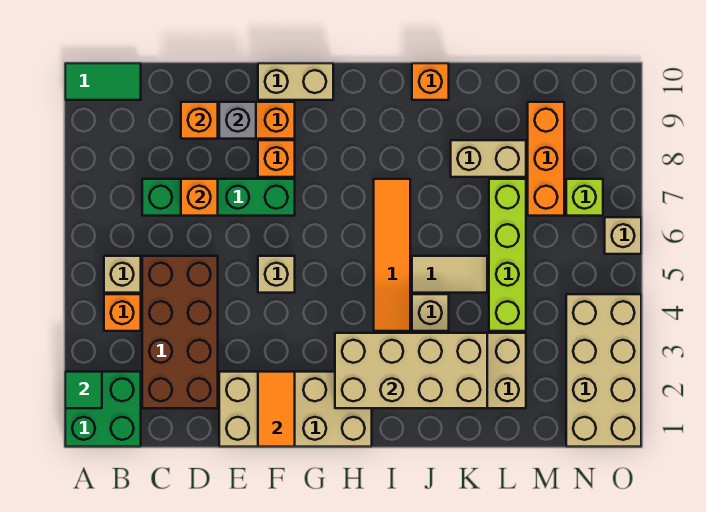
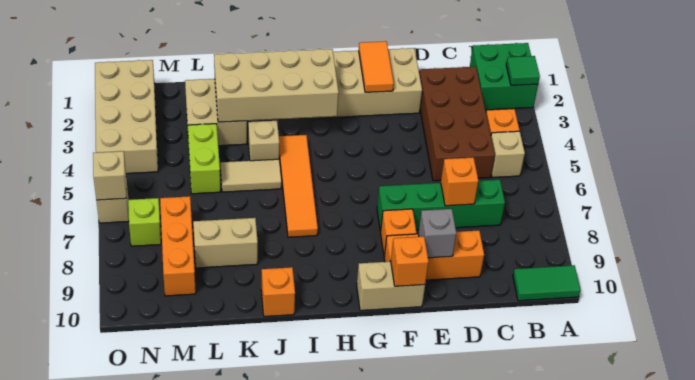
orange brick D9 level 2 -> orange brick F10 level 2
tan brick F5 level 1 -> tan brick O6 level 2
lime brick L4:L7 level 1 -> lime brick L4:L5 level 1

